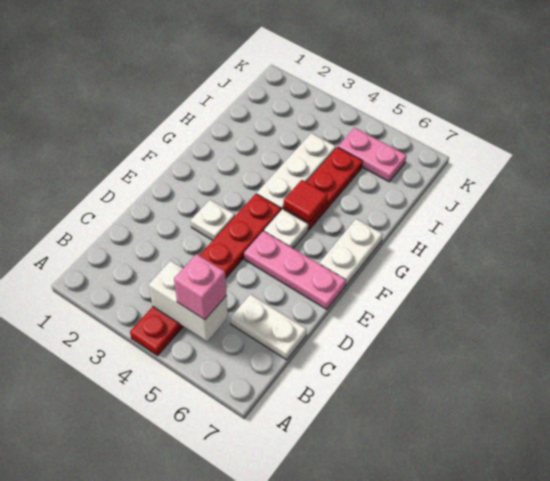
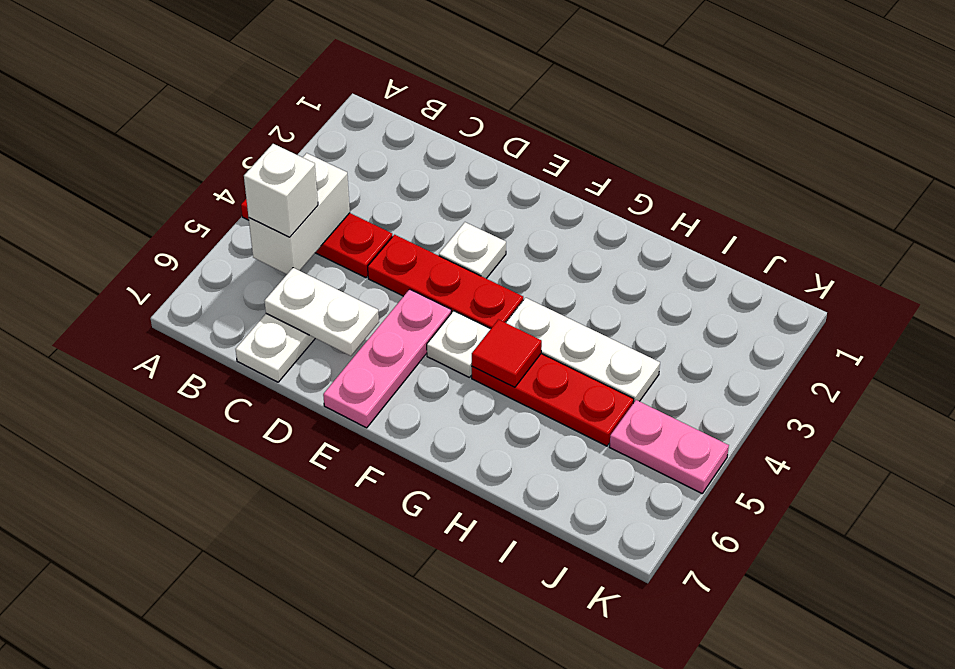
pink brick B5 level 3 -> white brick B5 level 3
white plate F7:G7 level 1 -> white plate C6:D6 level 2
pink plate J5:J6 level 1 -> pink plate J5:K5 level 1

